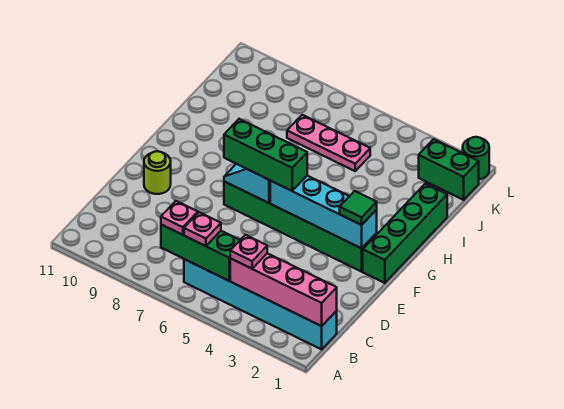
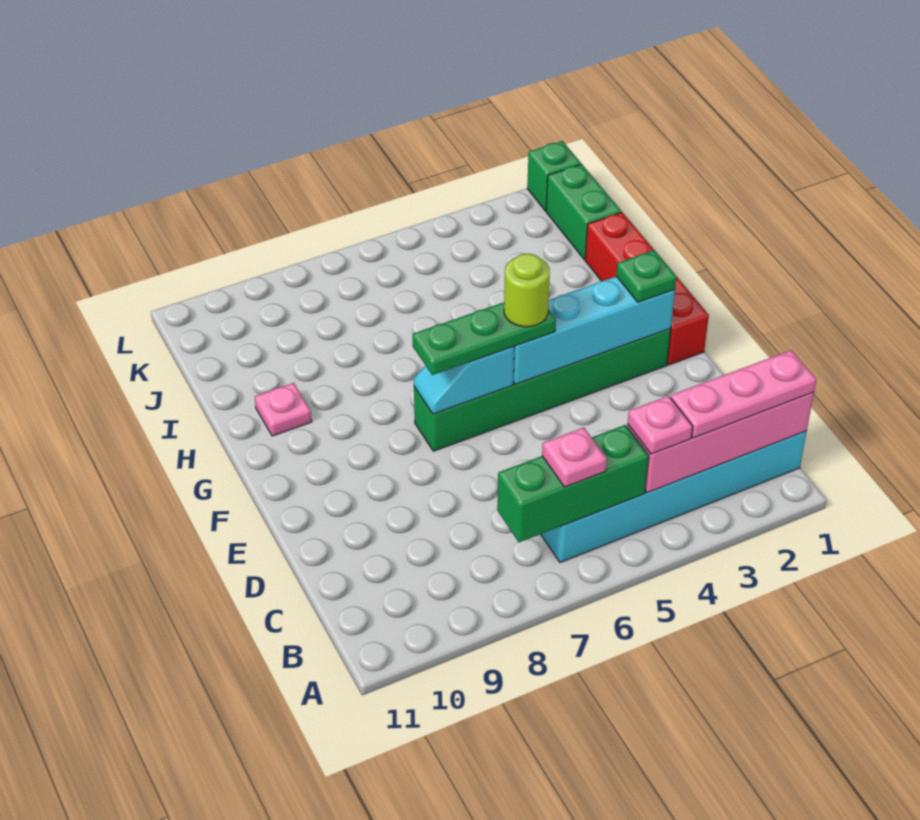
pink plate B7 level 3 -> pink plate H10 level 1
lime round brick E10 level 1 -> lime round brick F5 level 4
green brick F1:I1 level 1 -> red brick F1:I1 level 1
green tile F2 level 3 -> green plate F2 level 3
green brick F5:F7 level 3 -> green plate F5:F7 level 3
pink plate J5:J7 level 1 -> pink plate B1:B3 level 3
green brick K1:K2 level 1 -> green brick J1:K1 level 1
green round brick L1 level 1 -> green brick L1 level 1

